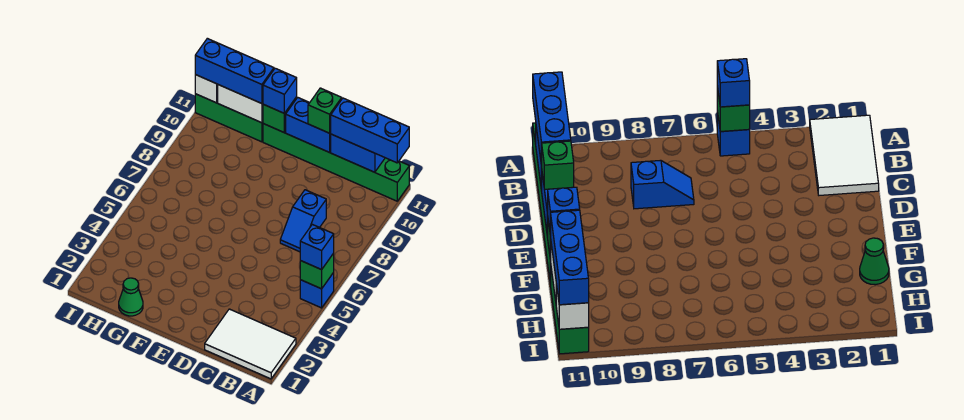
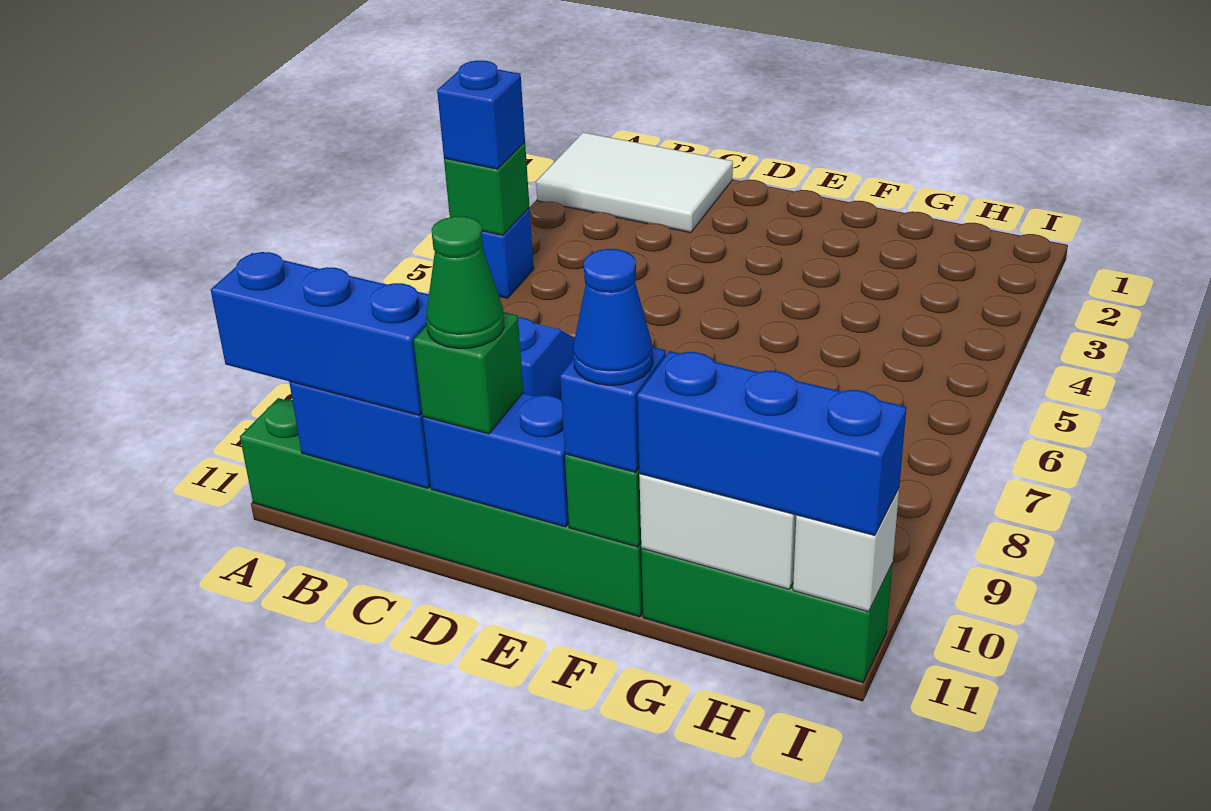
none -> blue cone F11 level 4
green cone G1 level 1 -> green cone D11 level 4

